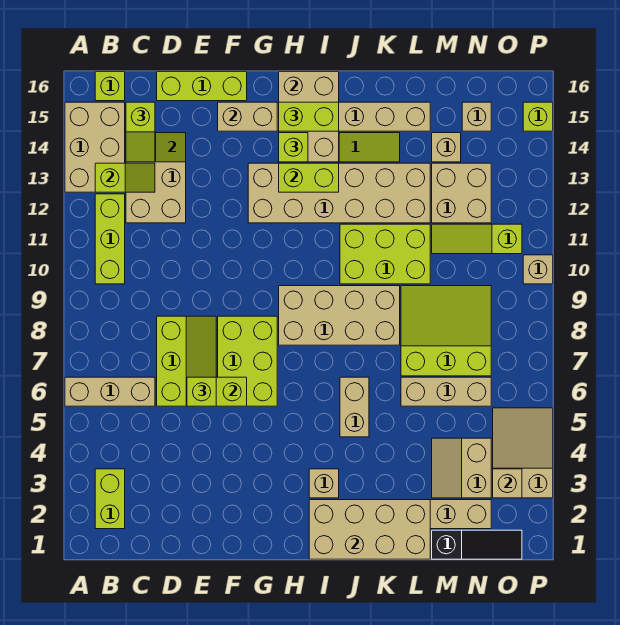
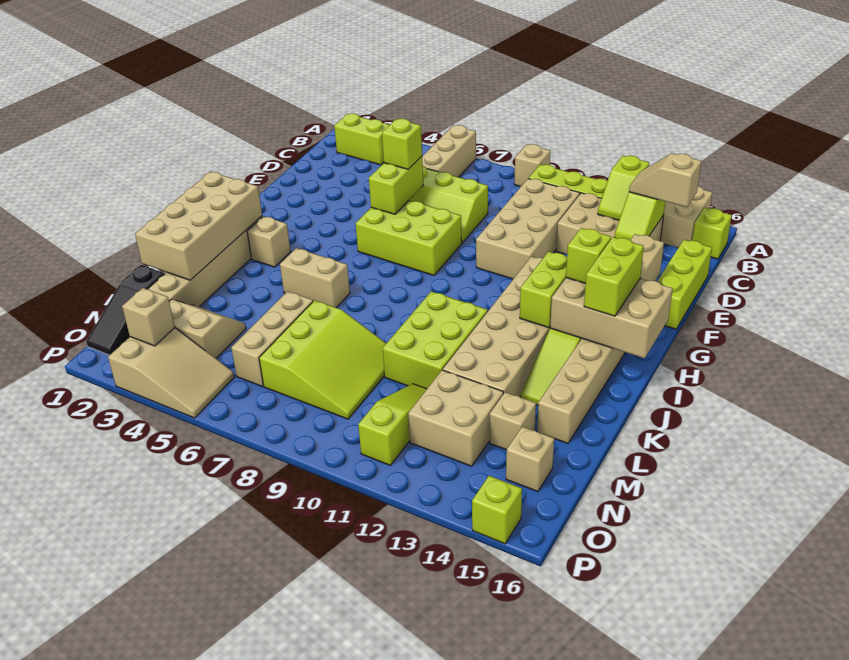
lime slope C14:C15 level 3 top 15 -> tan slope C14:C15 level 3 top 15
tan brick H8:K9 level 1 -> tan brick C10:F11 level 1
tan brick P10 level 1 -> tan brick A9 level 1

